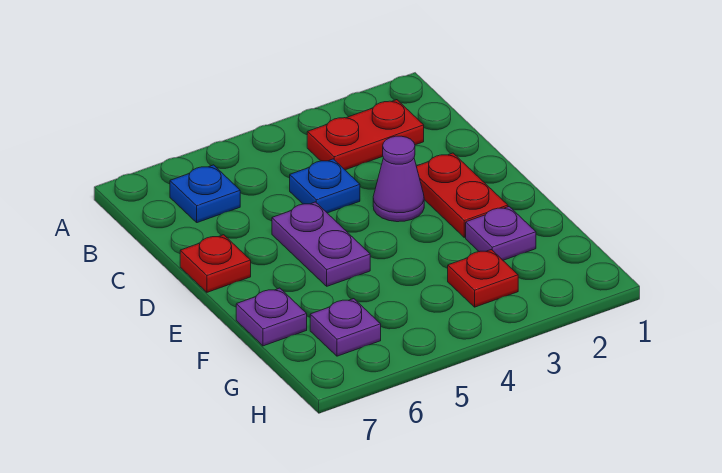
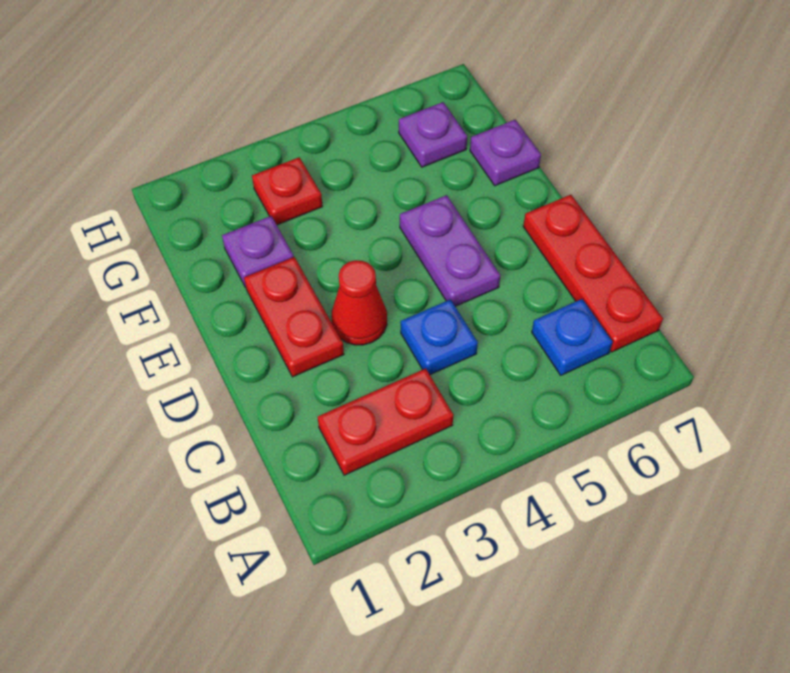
purple cone D3 level 1 -> red cone D3 level 1
red plate D7 level 1 -> red plate B7:D7 level 1

